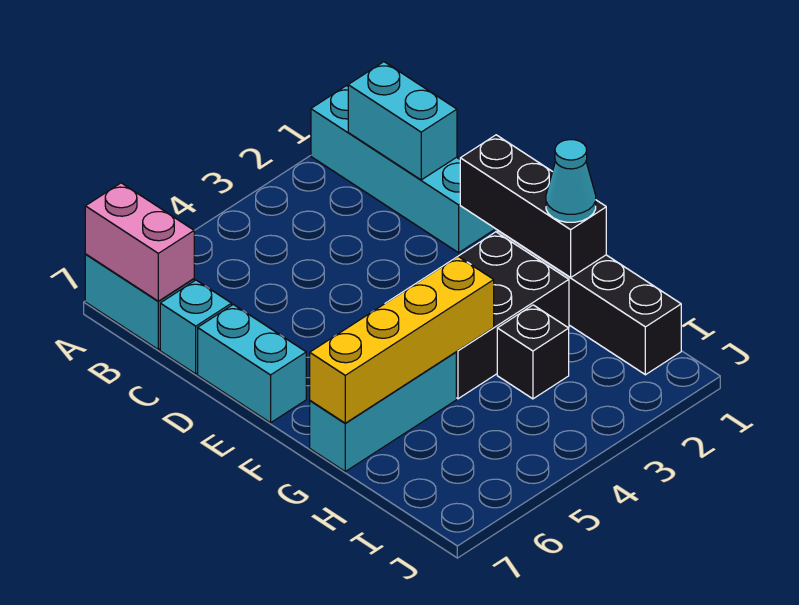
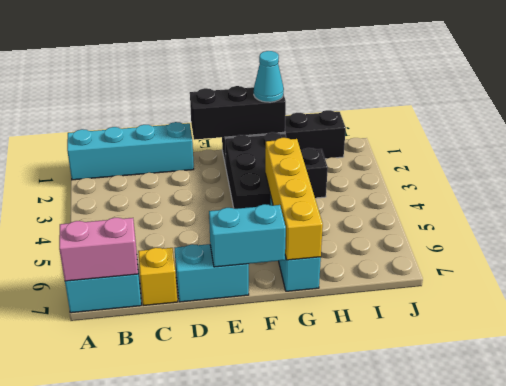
cyan brick B1:C1 level 2 -> cyan brick E7:F7 level 2
cyan brick C7 level 1 -> yellow brick C7 level 1

